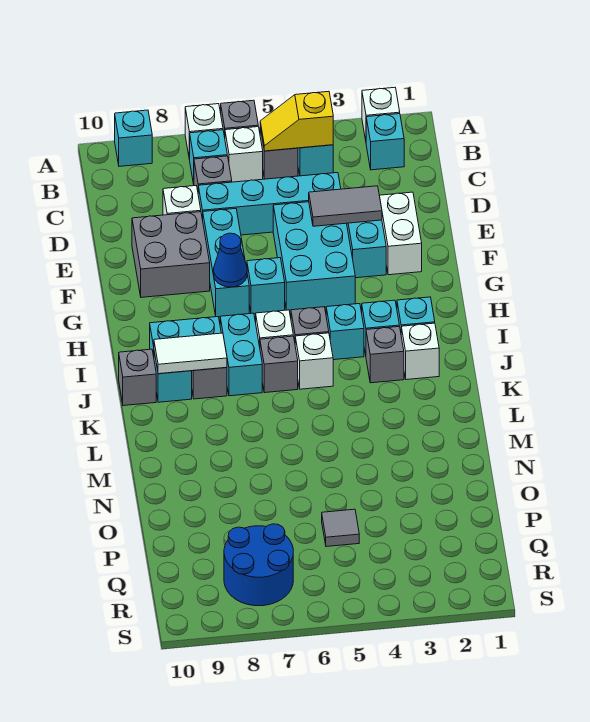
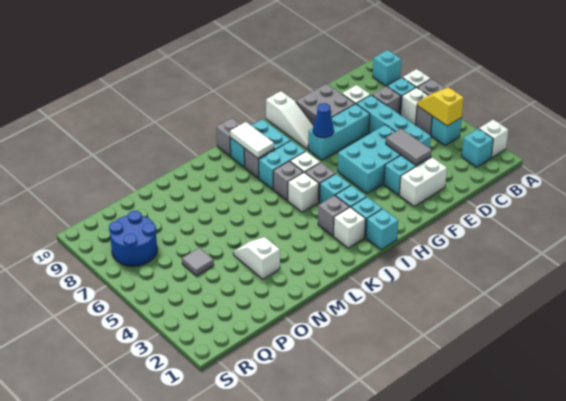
cyan brick G6 level 1 -> cyan brick I1 level 1
none -> white slope G8:G10 level 1 top 10
none -> white slope N3:N4 level 1 top 3

